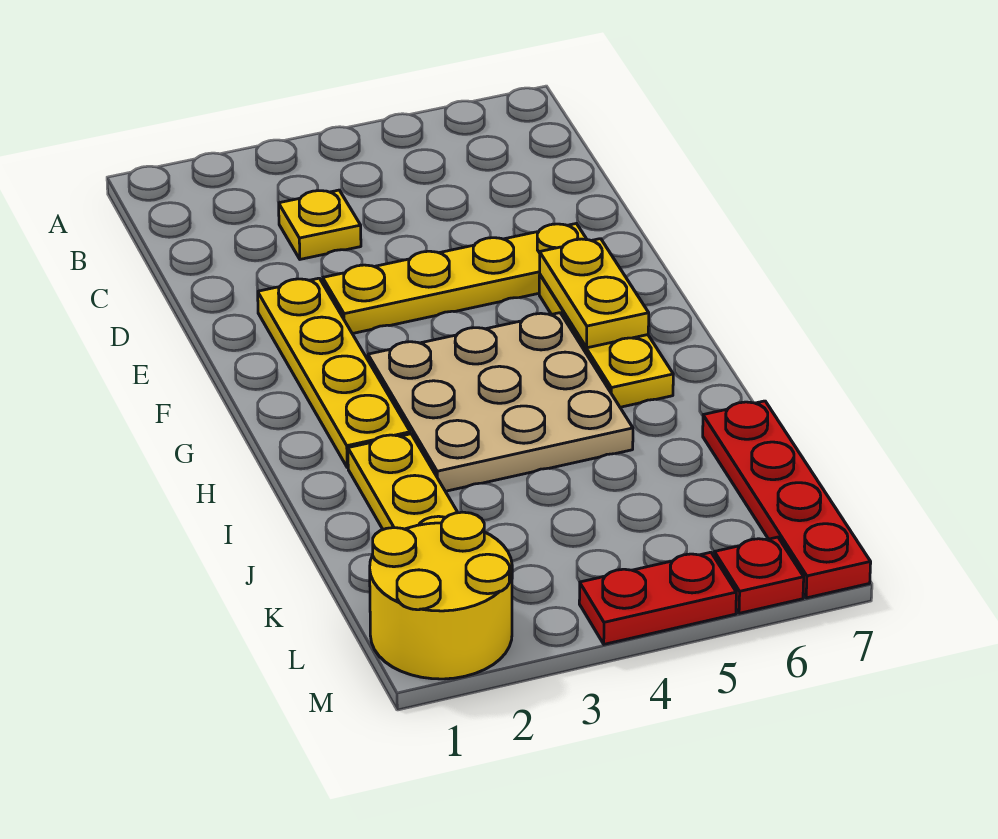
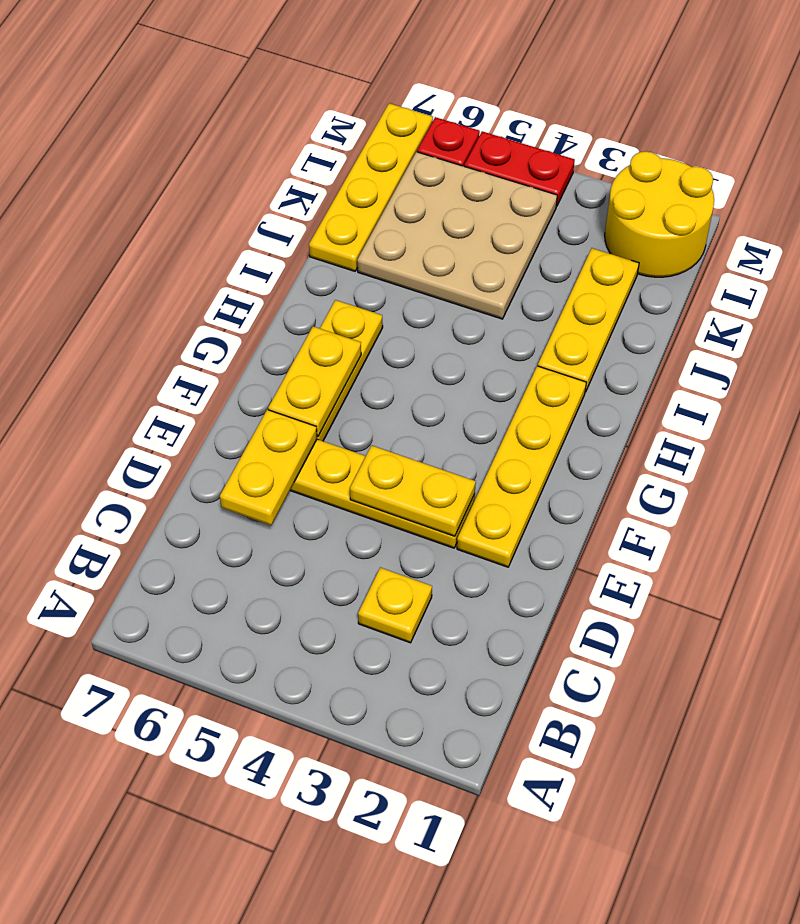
none -> yellow plate D6:E6 level 2
none -> yellow plate E3:E4 level 2
tan plate G3:I5 level 1 -> tan plate J4:L6 level 1
red plate J7:M7 level 1 -> yellow plate J7:M7 level 1

